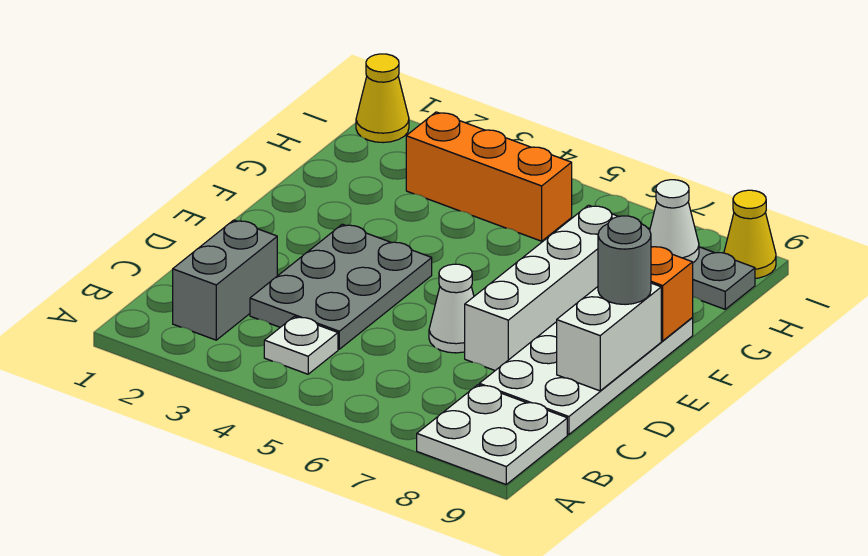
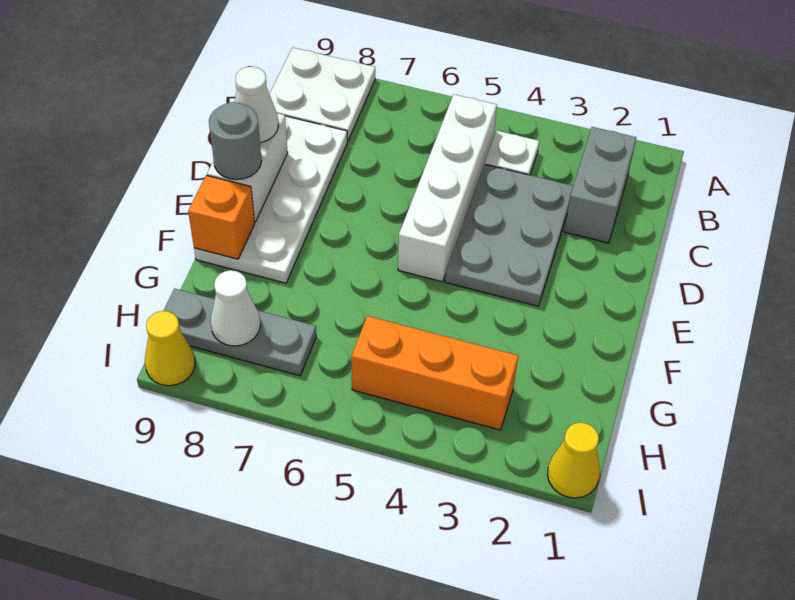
white cone D6 level 1 -> white cone D9 level 3
white brick D7:G7 level 1 -> white brick B5:E5 level 1

